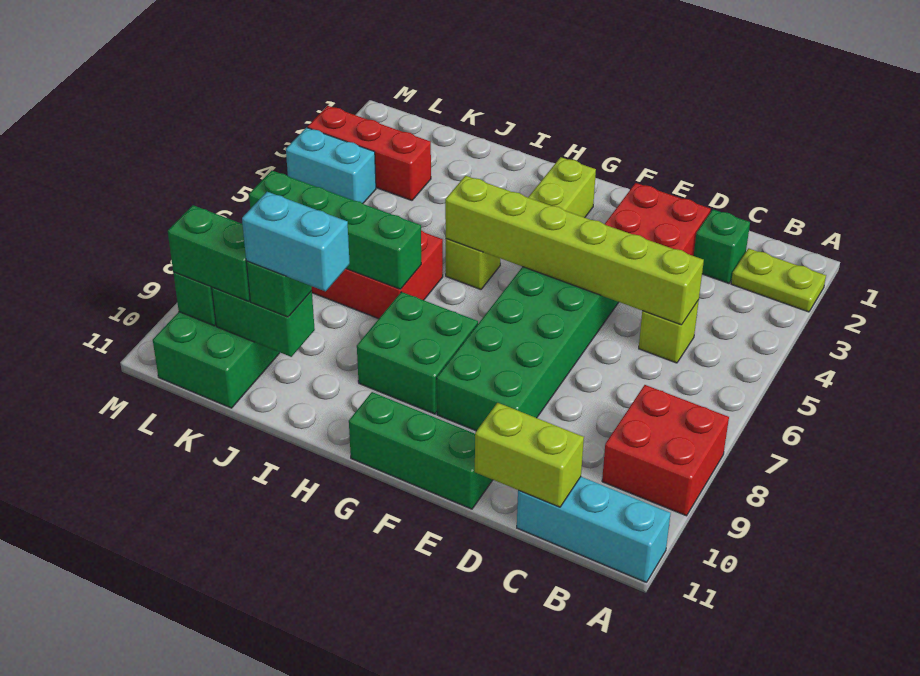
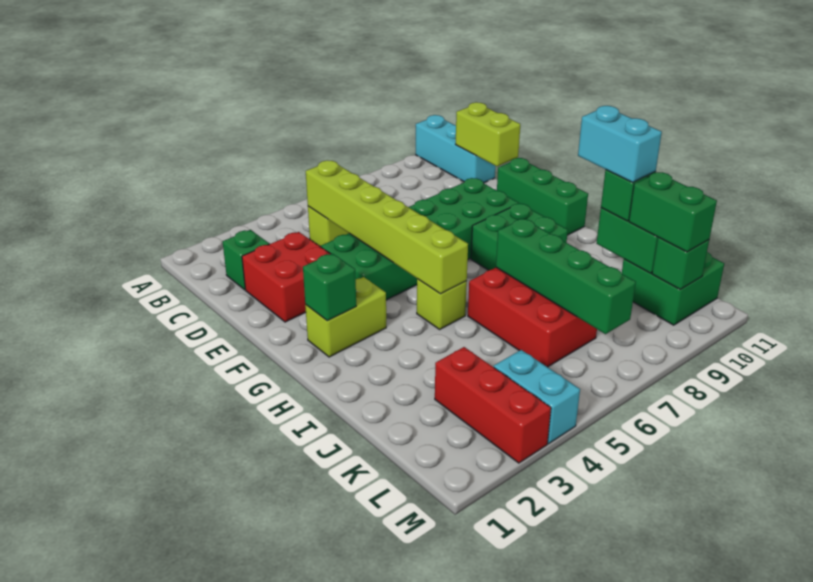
lime plate A2:B2 level 1 -> none
red brick A8:B9 level 1 -> none
none -> green brick G2 level 2

